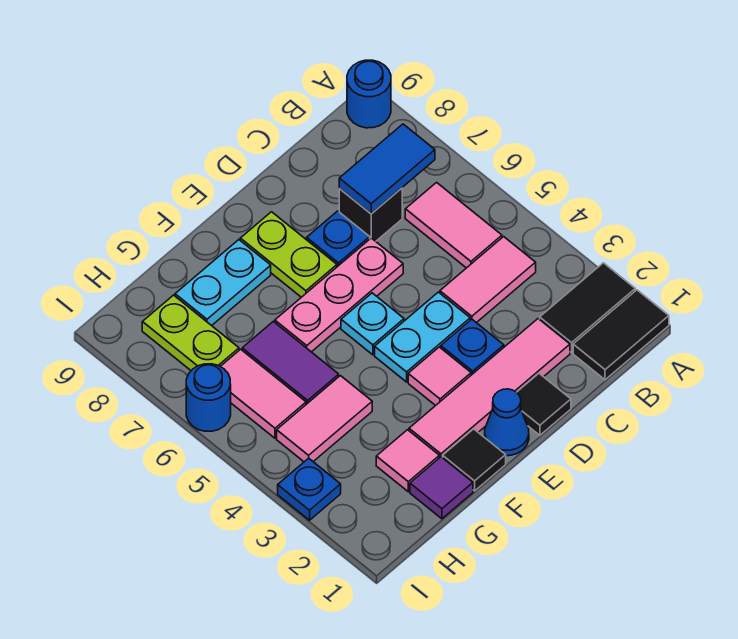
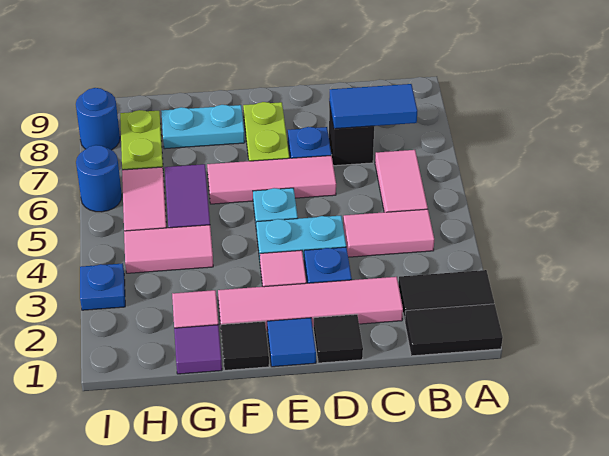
blue round brick A9 level 1 -> blue round brick I8 level 1
pink plate D6:F6 level 1 -> pink tile D6:F6 level 1
blue cone E1 level 1 -> blue tile E1 level 1

